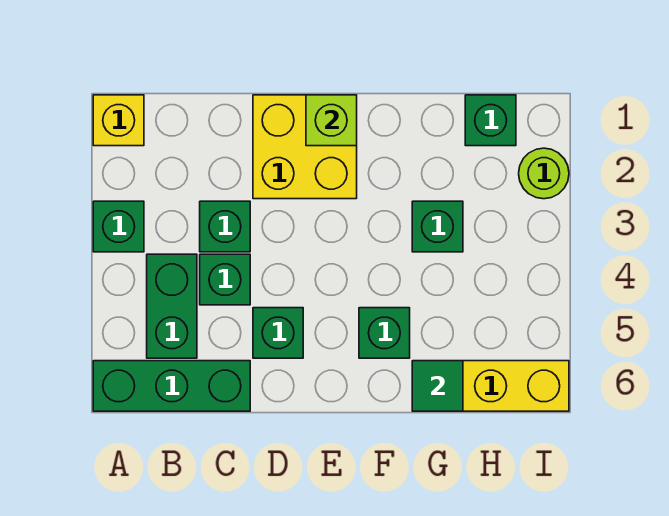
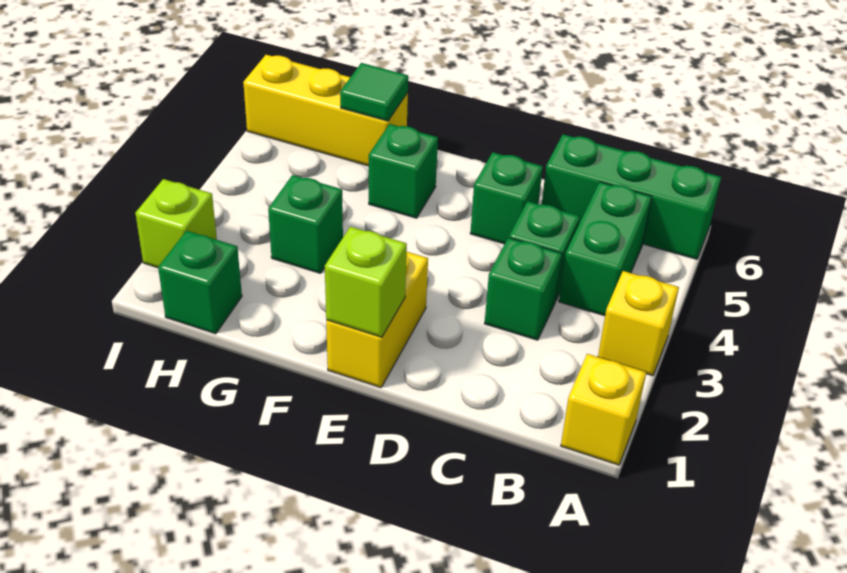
green brick A3 level 1 -> yellow brick A3 level 1
yellow brick D1:E2 level 1 -> yellow brick E1:E2 level 1
lime round brick I2 level 1 -> lime brick I2 level 1

